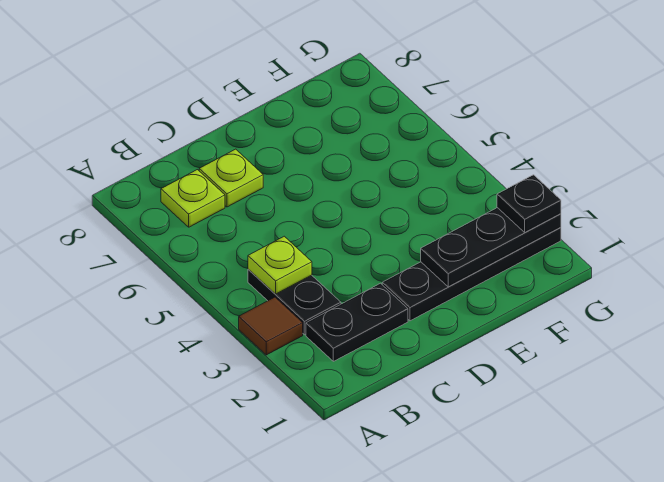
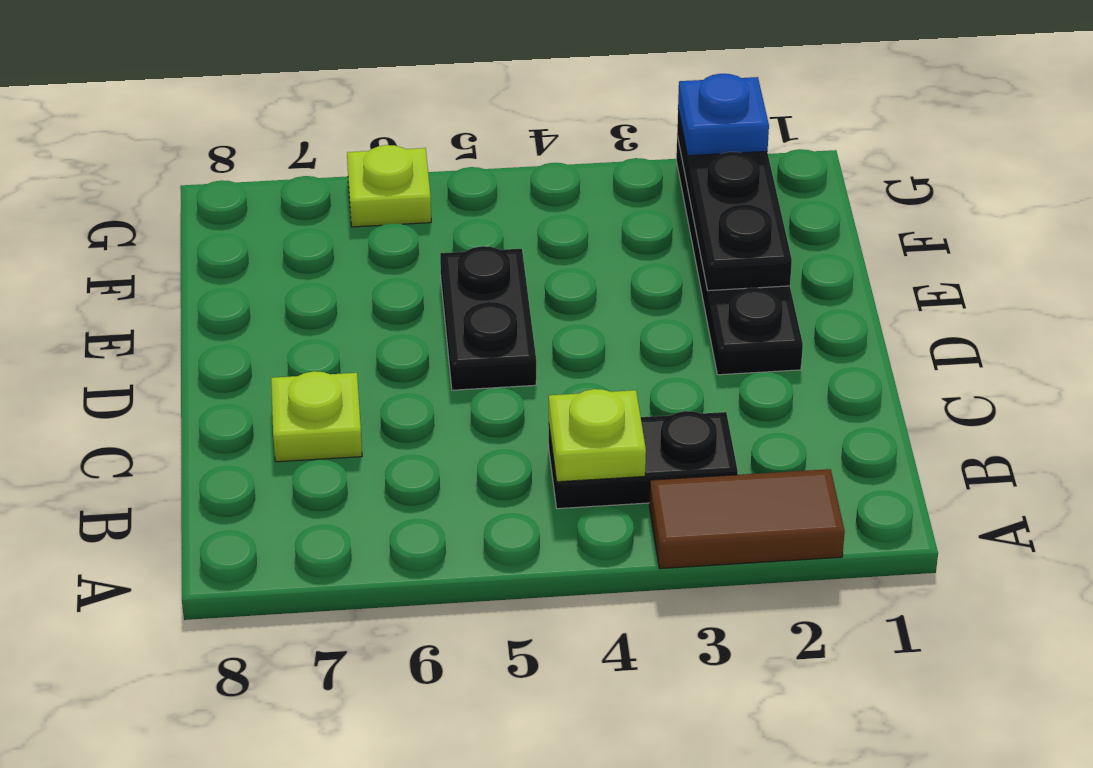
brown tile A3 level 1 -> brown tile A2:A3 level 1
black plate B2:C2 level 1 -> black plate D5:E5 level 1
lime plate B7 level 1 -> lime plate G6 level 1
black plate G2 level 3 -> blue plate G2 level 3

